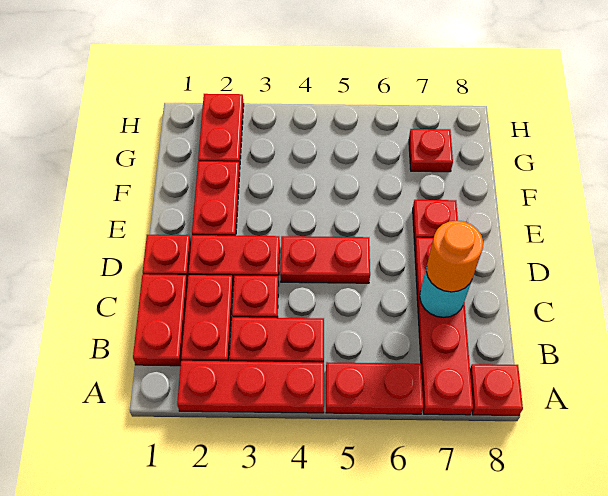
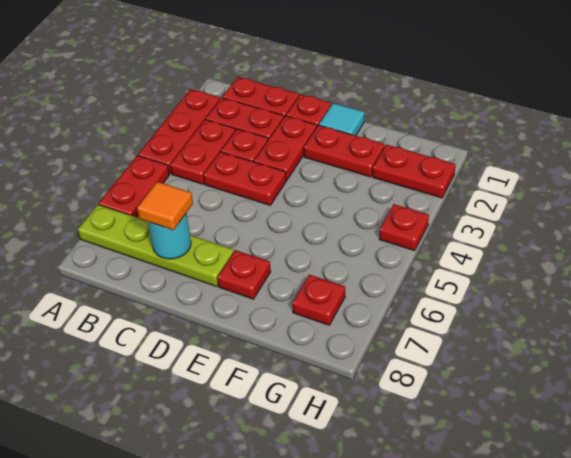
red plate A7:D7 level 1 -> lime plate A7:D7 level 1
red plate A8 level 1 -> red plate H4 level 1
orange round brick C7 level 3 -> orange tile C7 level 3
red plate D4:D5 level 1 -> red plate C4:D4 level 1
none -> cyan tile E1 level 1

